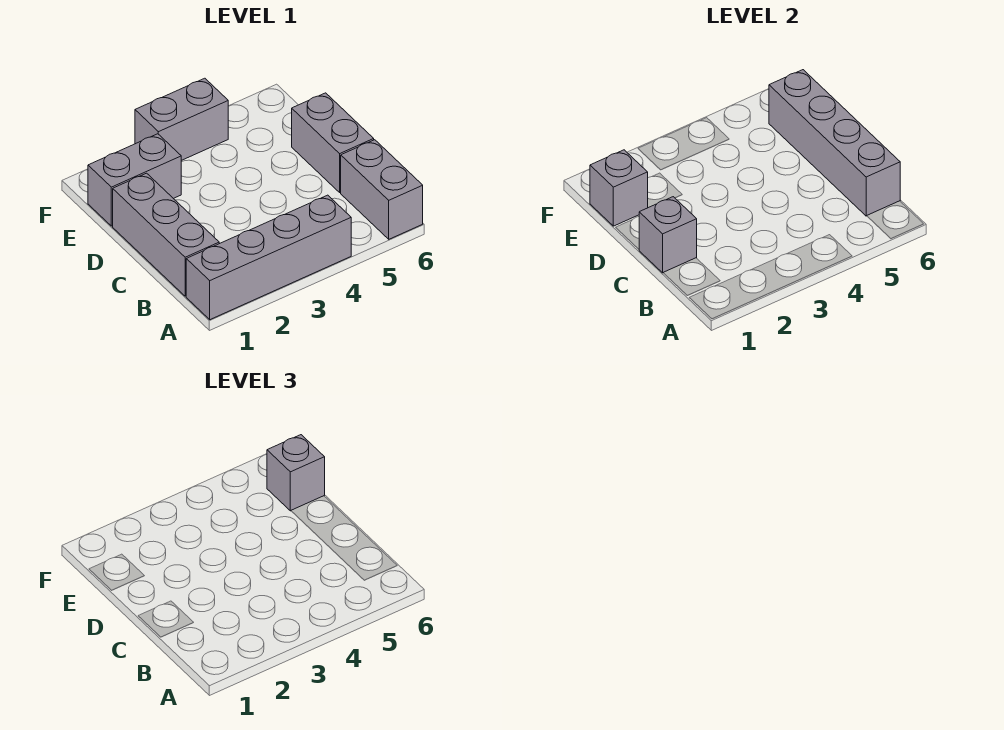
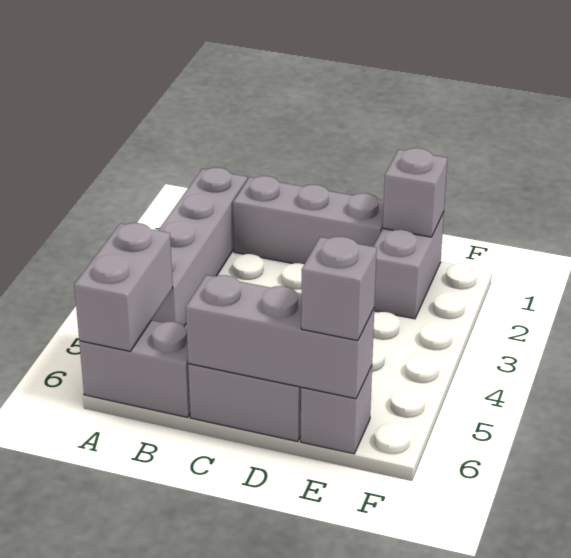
grey brick B6:E6 level 2 -> grey brick C6:E6 level 2
grey brick C1 level 2 -> grey brick E6 level 1
grey brick F3:F4 level 1 -> grey brick A5:A6 level 2

